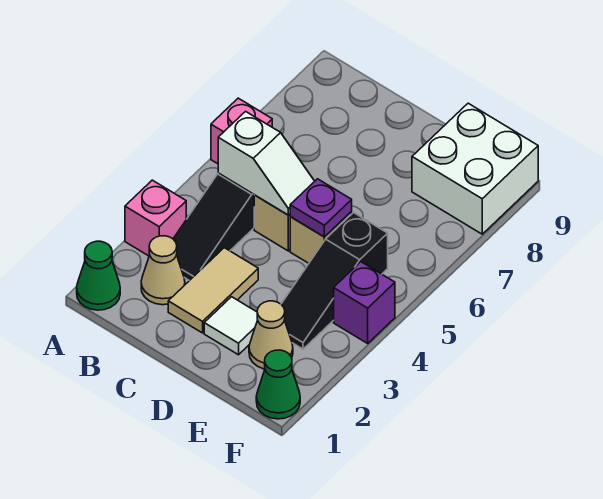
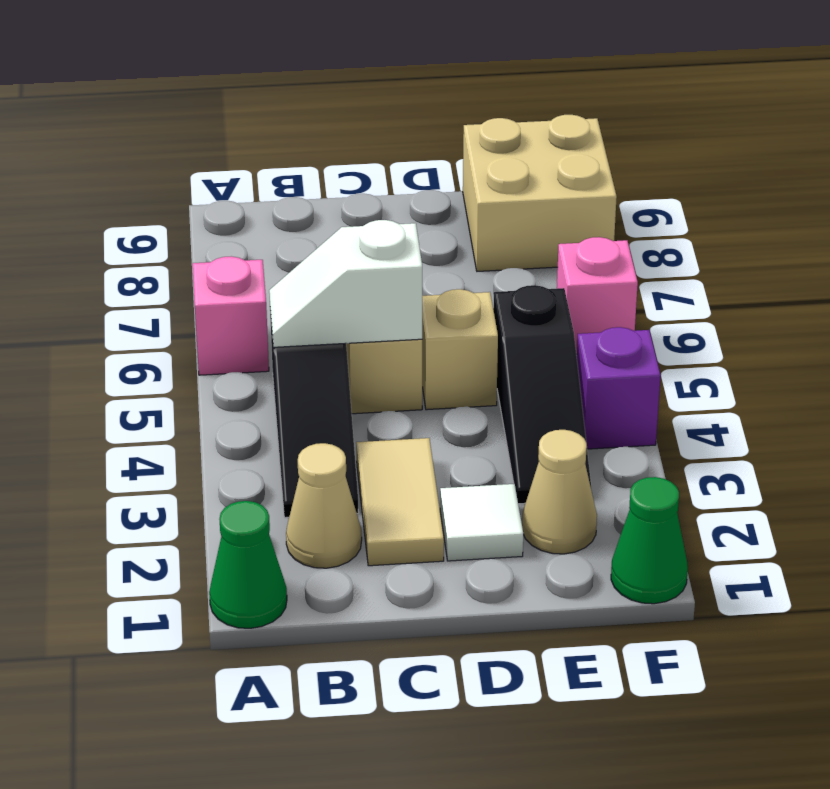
pink brick A3 level 1 -> pink brick F6 level 1
white slope B5:C5 level 2 top B -> white slope B5:C5 level 2 top C
purple plate D5 level 2 -> none
white brick E8:F9 level 1 -> tan brick E8:F9 level 1

